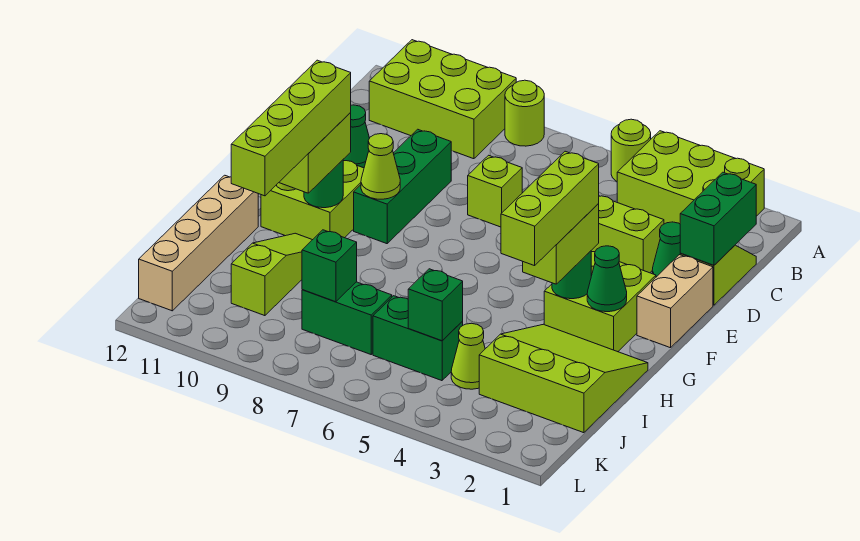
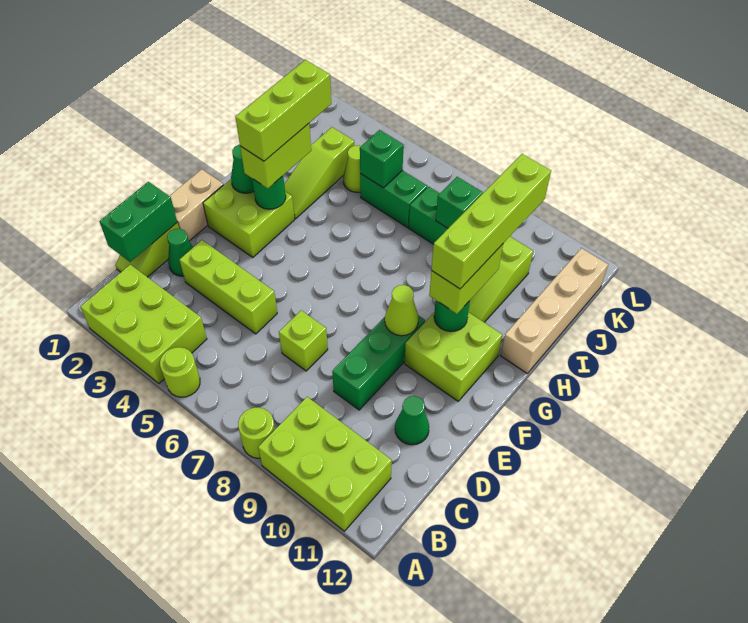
lime slope H1:J3 level 1 top J -> lime slope H3:J3 level 1 top J

